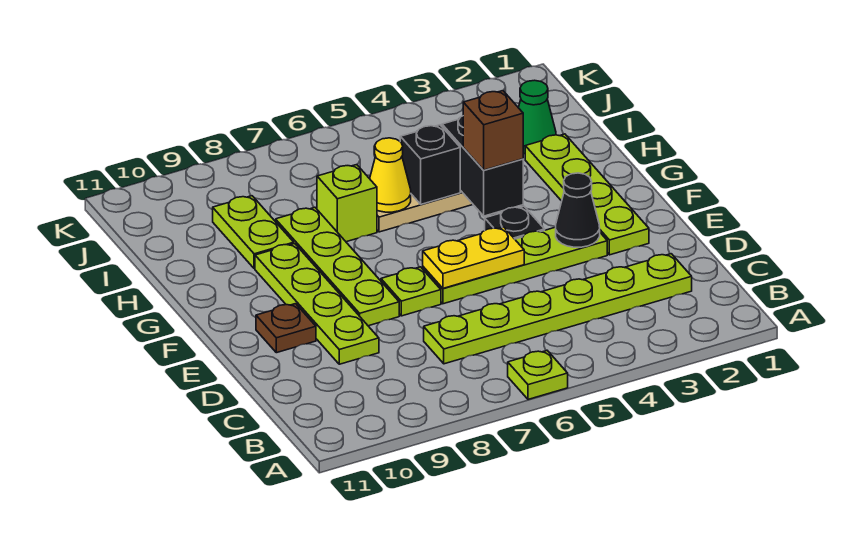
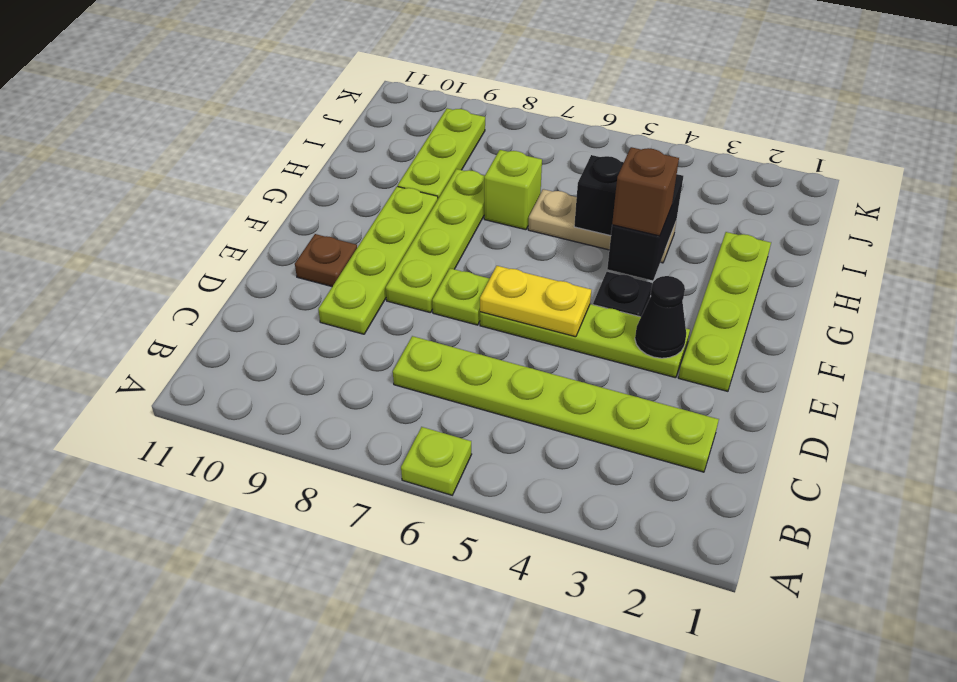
yellow cone H6 level 2 -> none
lime plate H9:I9 level 1 -> lime plate H9:J9 level 1
green cone I2 level 1 -> none

